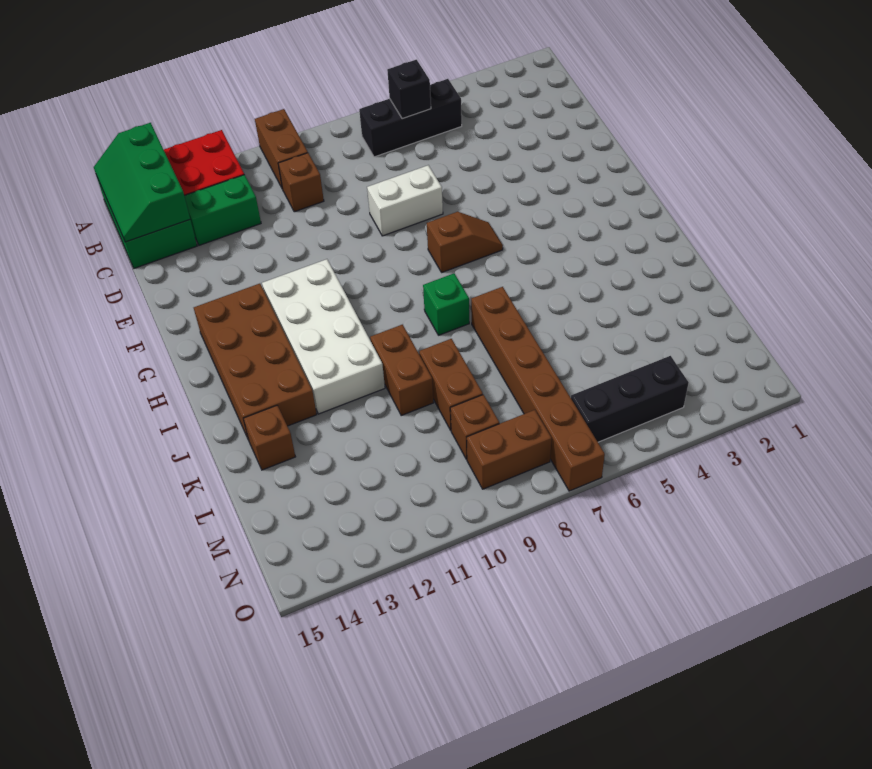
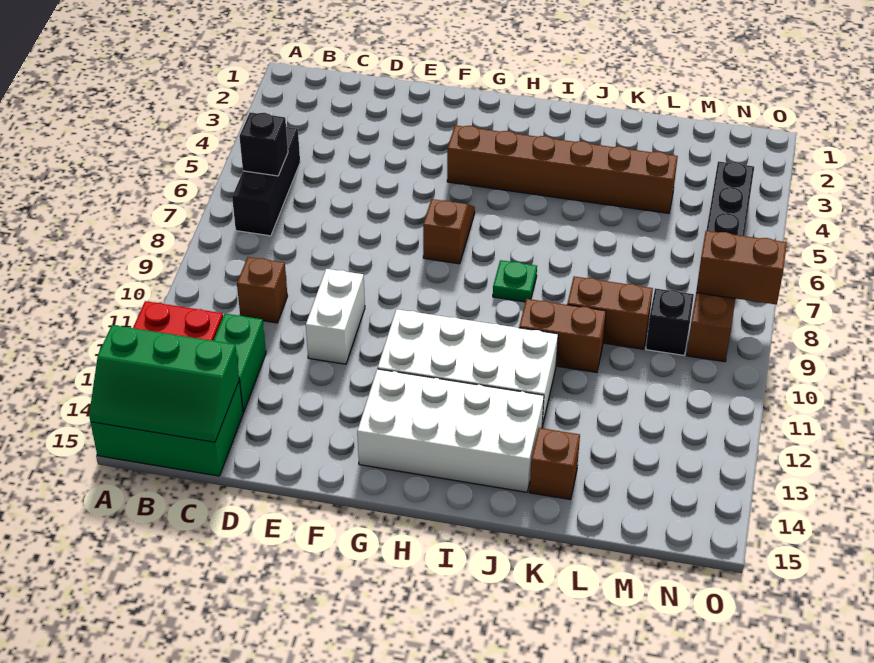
brown brick A10:B10 level 1 -> brown brick N8:O8 level 2
white brick E7:E8 level 1 -> white brick E10:E11 level 1
brown brick G13:J14 level 1 -> white brick G13:J14 level 1
green brick I8 level 1 -> green plate I8 level 1
brown brick J7:O7 level 1 -> brown brick G4:L4 level 1
brown brick M9 level 1 -> black brick M9 level 1

